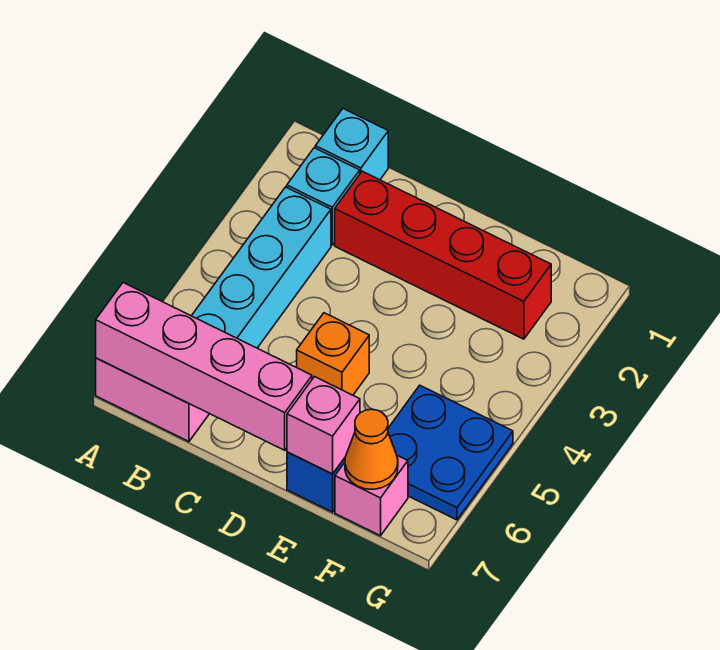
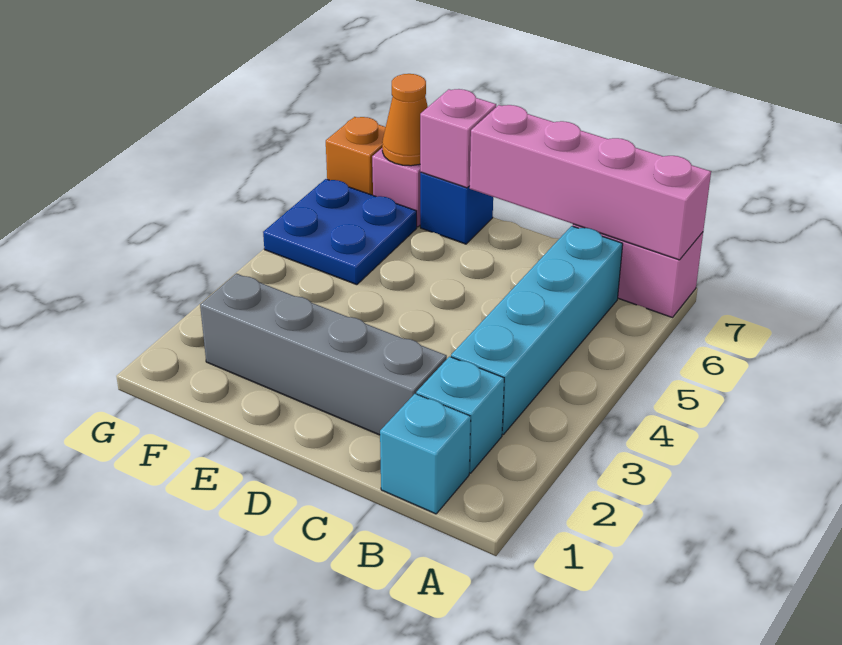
red brick C2:F2 level 1 -> grey brick C2:F2 level 1
orange brick D5 level 1 -> orange brick G7 level 1

